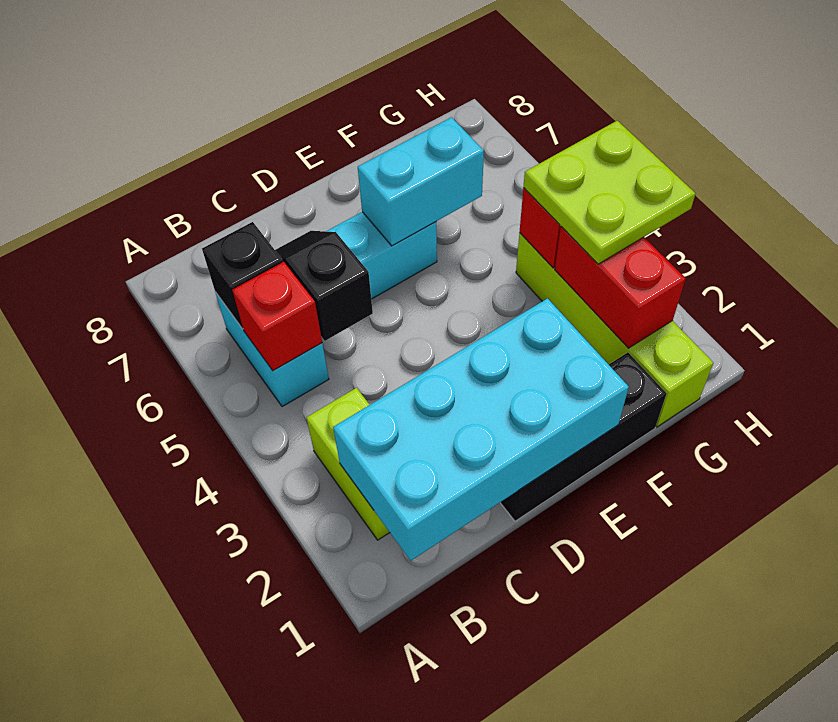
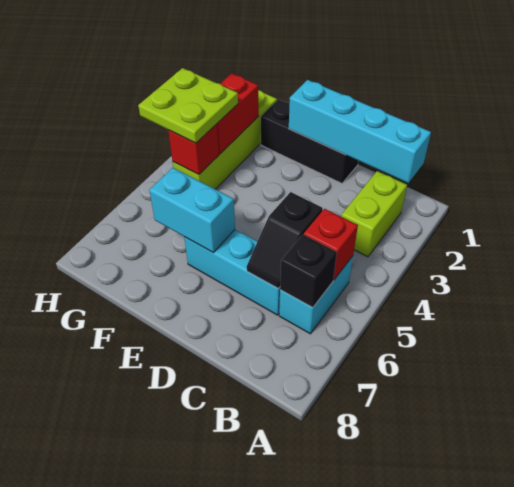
cyan brick B1:E2 level 2 -> cyan brick B1:E1 level 2

